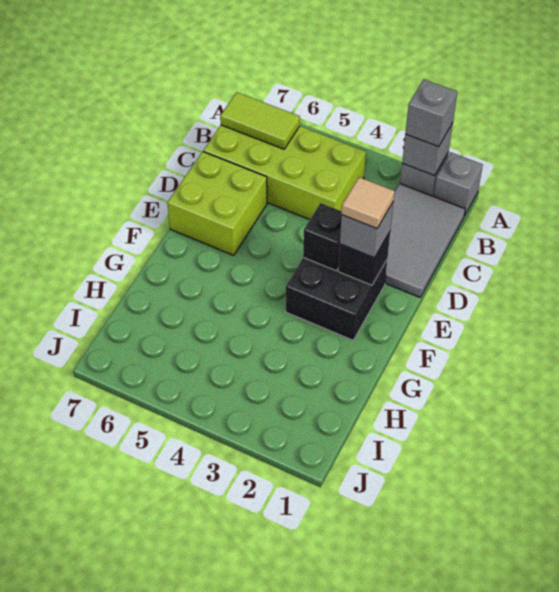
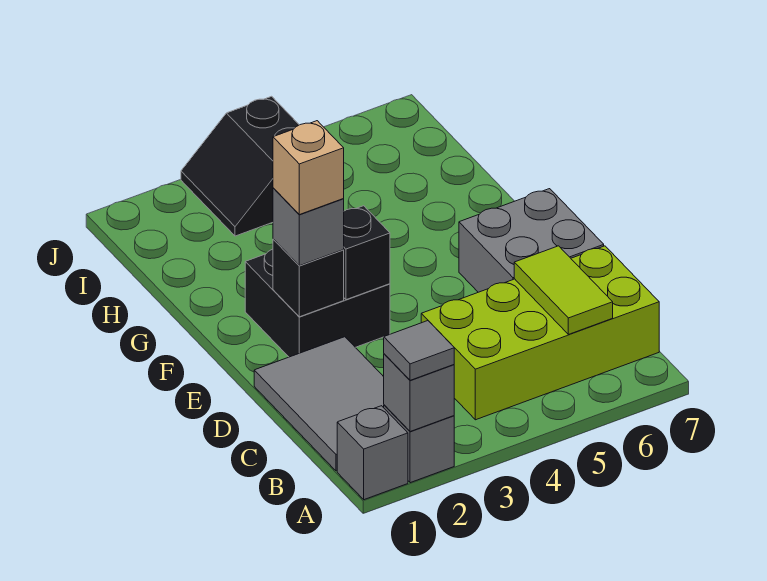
grey brick A2 level 3 -> grey tile A2 level 3
lime tile B6:B7 level 2 -> lime tile B6:C6 level 2
lime brick D6:E7 level 1 -> grey brick D6:E7 level 1
tan tile E2 level 4 -> tan brick E2 level 4
none -> black slope I3:J4 level 1 top 4

